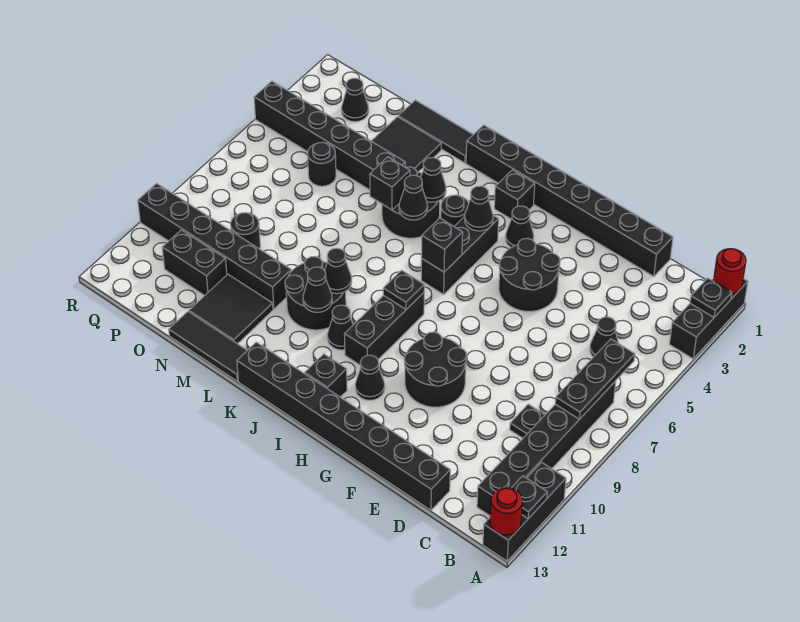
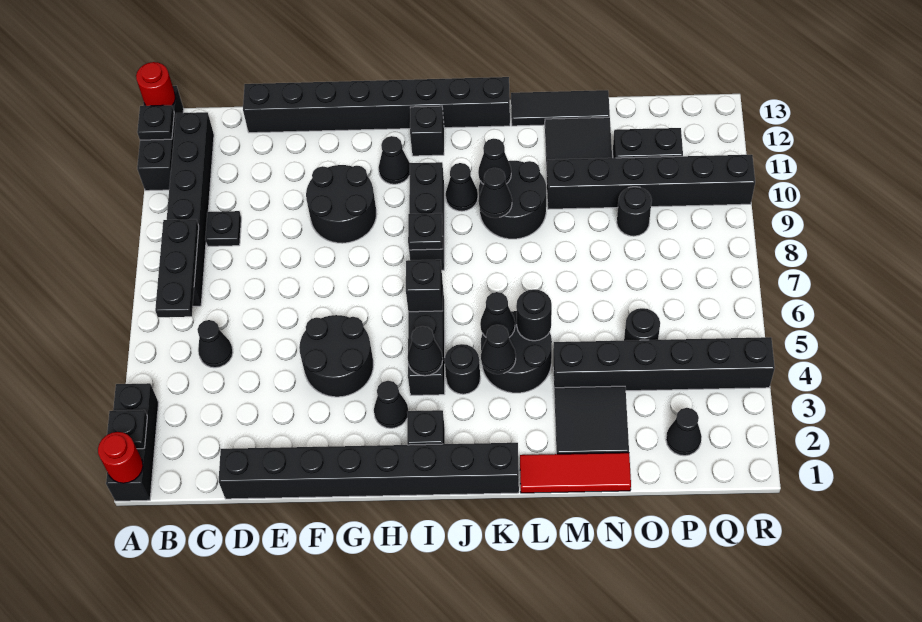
black tile L1:N1 level 1 -> red tile L1:N1 level 1
black brick L5 level 2 -> black round brick L5 level 2

